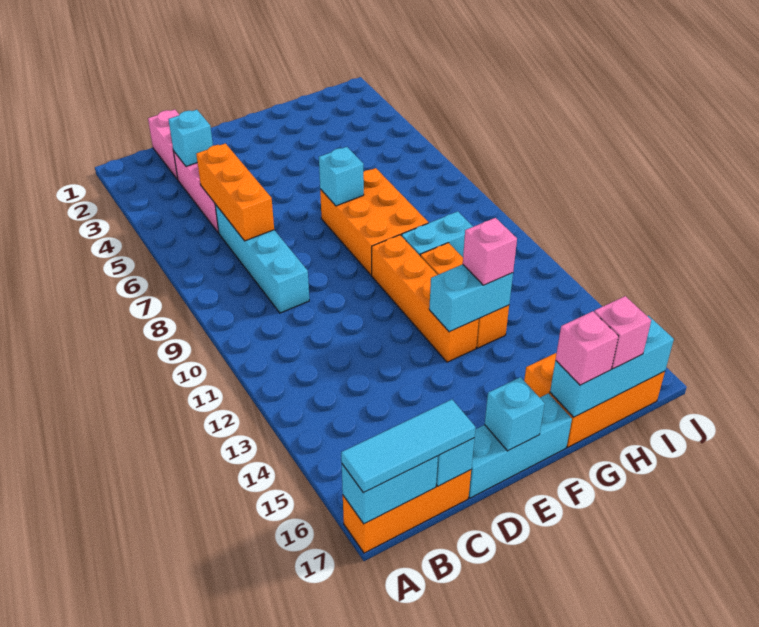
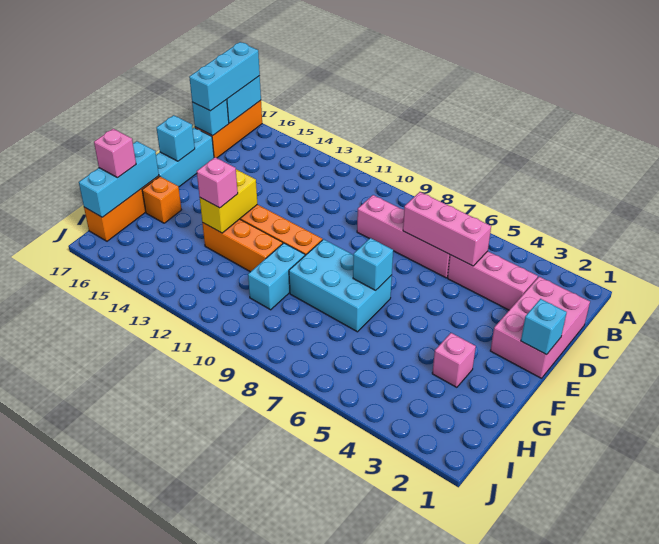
cyan tile A17:C17 level 3 -> cyan brick A17:C17 level 3
pink brick C1:C2 level 1 -> pink brick C1:E2 level 1
cyan brick C3 level 2 -> cyan brick E1 level 2
orange brick C5:C7 level 2 -> pink brick C5:C7 level 2
cyan brick C6:C9 level 1 -> pink brick C6:C9 level 1
orange brick F7:G9 level 1 -> cyan brick F7:G9 level 1
cyan brick F13:G13 level 2 -> yellow brick F13:G13 level 2
pink brick G17 level 3 -> pink brick G3 level 1

